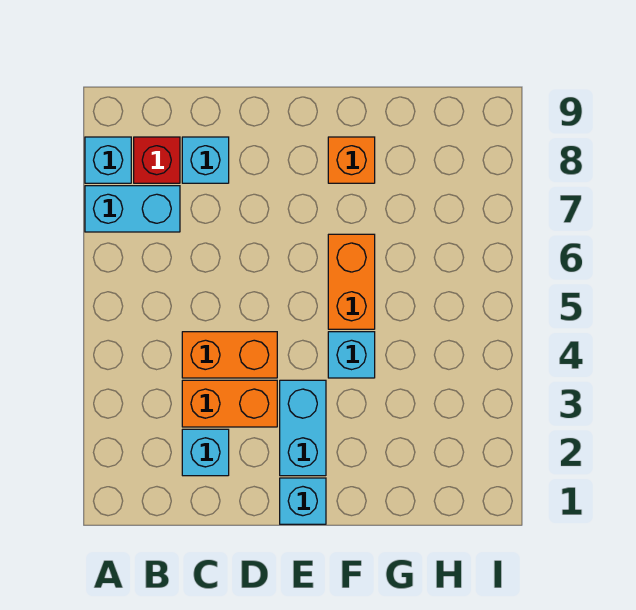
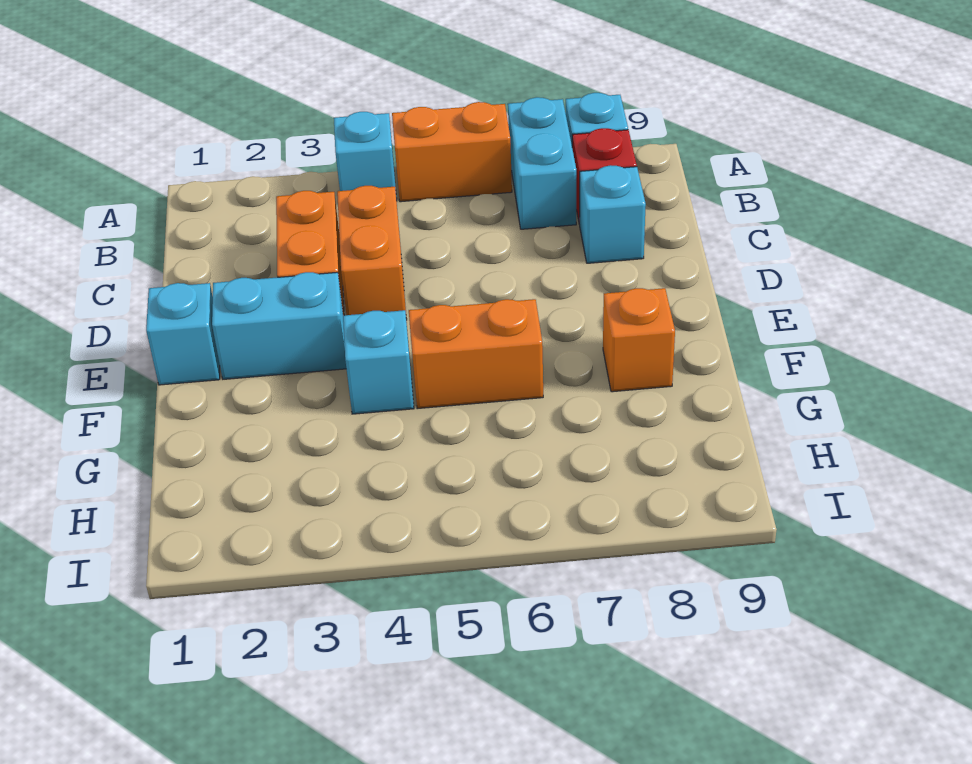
none -> orange brick A5:A6 level 1
cyan brick C2 level 1 -> cyan brick A4 level 1

